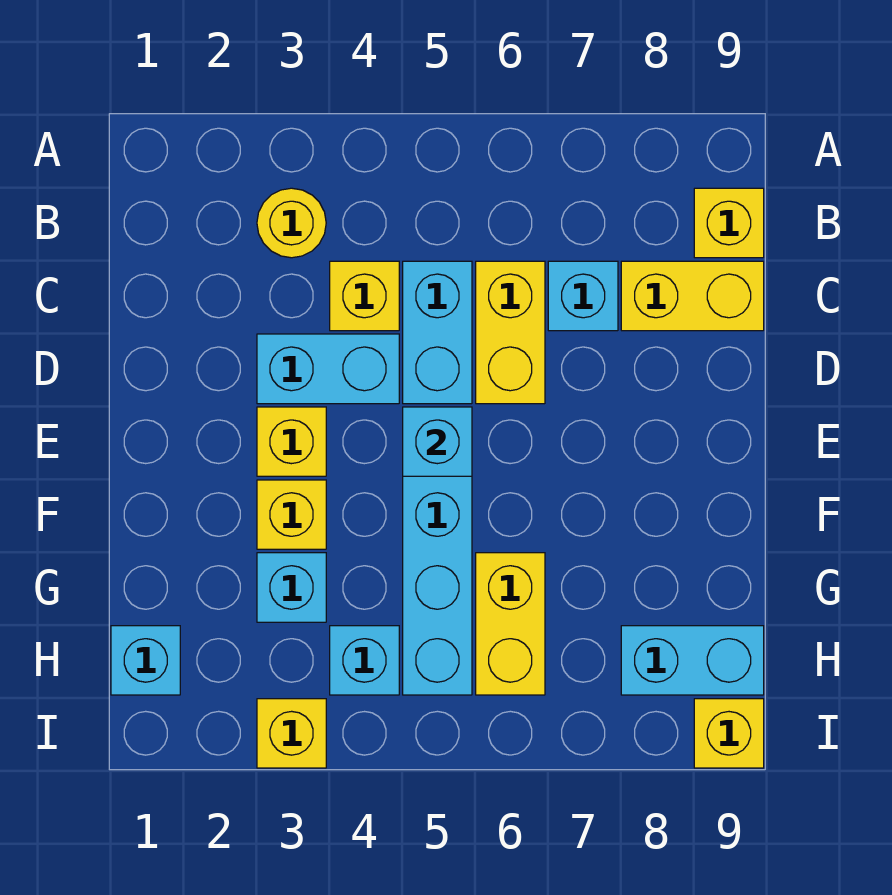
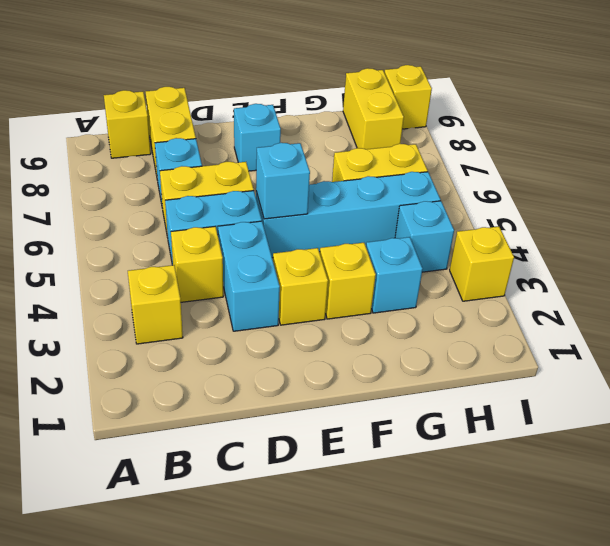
yellow round brick B3 level 1 -> yellow brick B3 level 1
cyan brick H1 level 1 -> cyan brick E8 level 1
cyan brick H8:H9 level 1 -> yellow brick H8:H9 level 1

